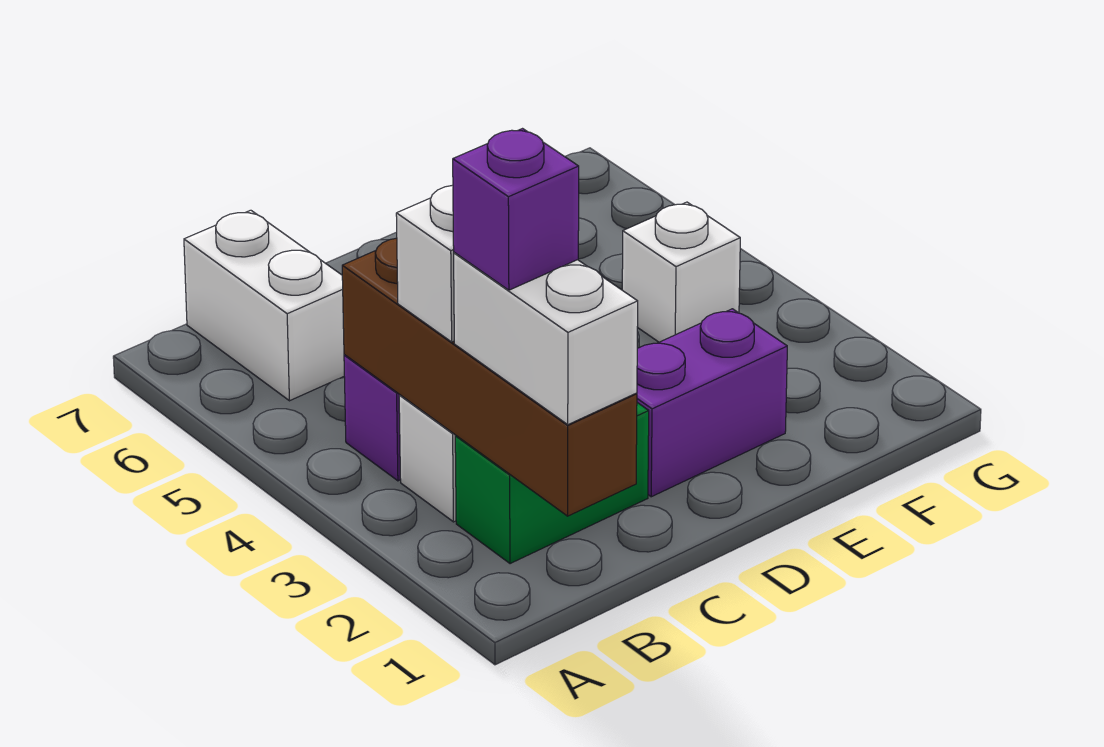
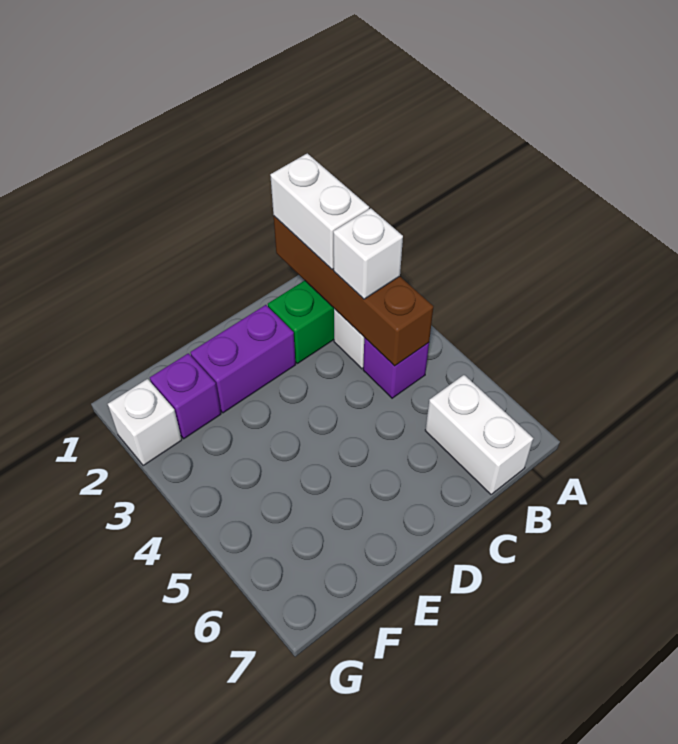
purple brick B2 level 4 -> purple brick F2 level 1
white brick F4 level 1 -> white brick G2 level 1

